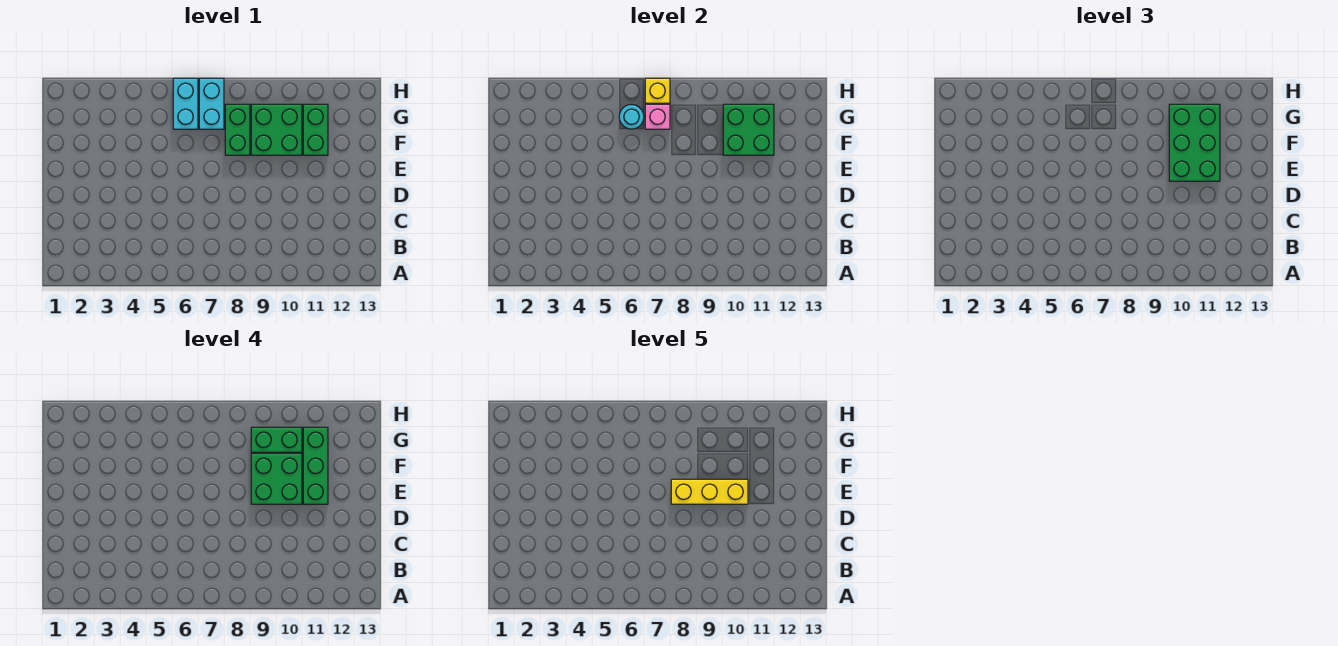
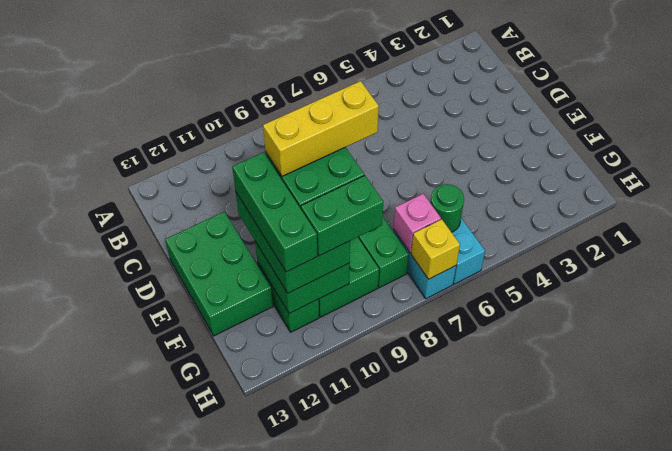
none -> green brick D12:F13 level 1
cyan round brick G6 level 2 -> green round brick G6 level 2

